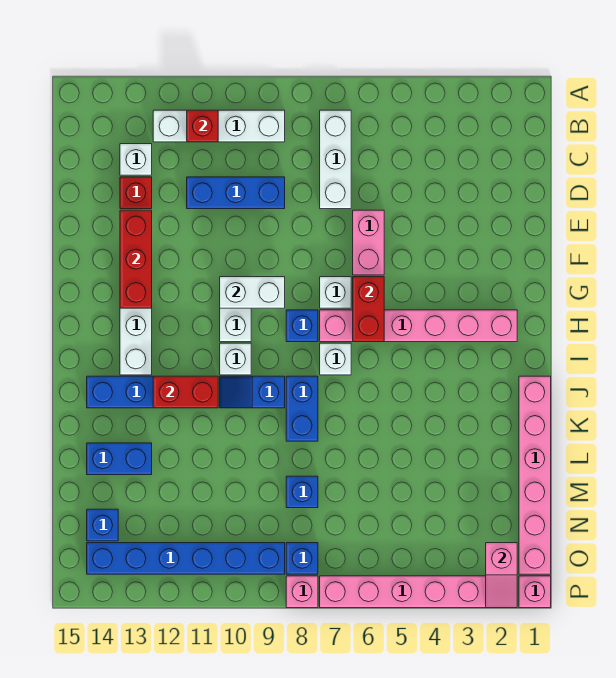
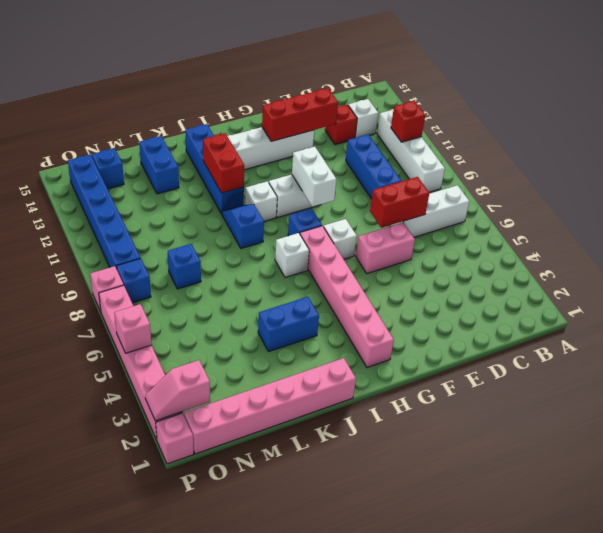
red brick G6:H6 level 2 -> red brick D7:E7 level 2
blue brick J8:K8 level 1 -> blue brick J4:K4 level 1
none -> pink brick P5 level 2

